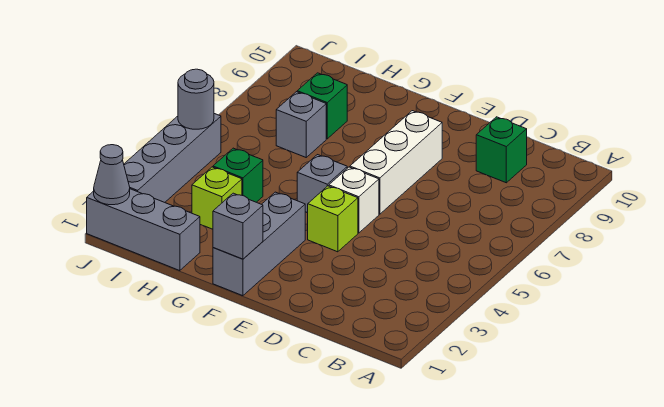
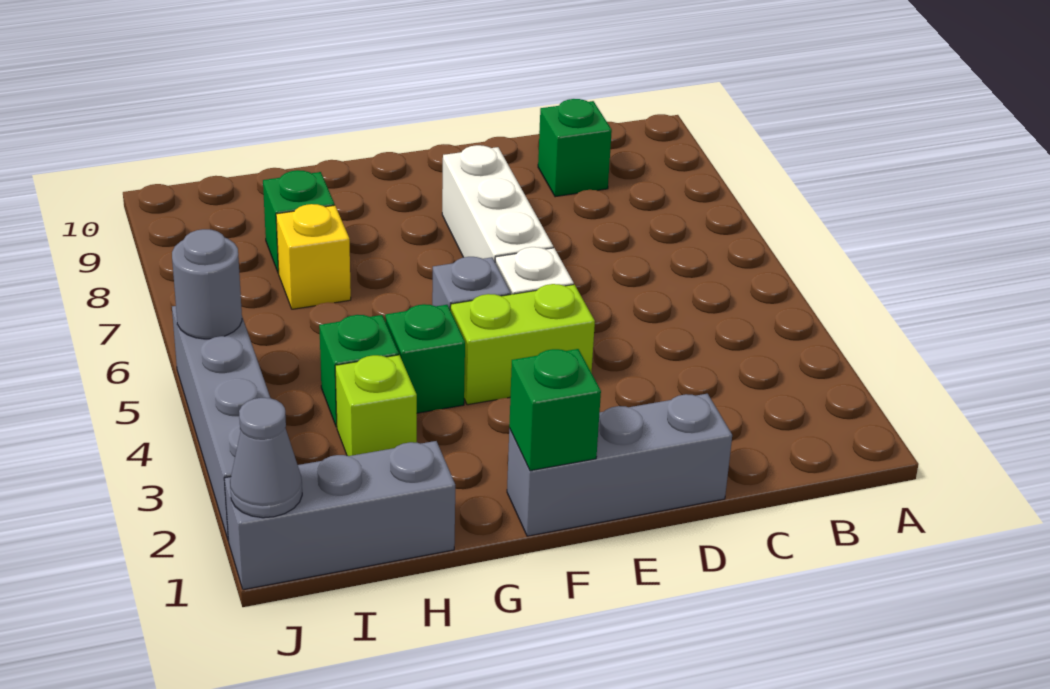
lime brick E4 level 1 -> lime brick E4:F4 level 1
grey brick F1:F3 level 1 -> grey brick D1:F1 level 1
grey brick F1 level 2 -> green brick F1 level 2
none -> green brick G4 level 1
grey brick H7 level 1 -> yellow brick H7 level 1

